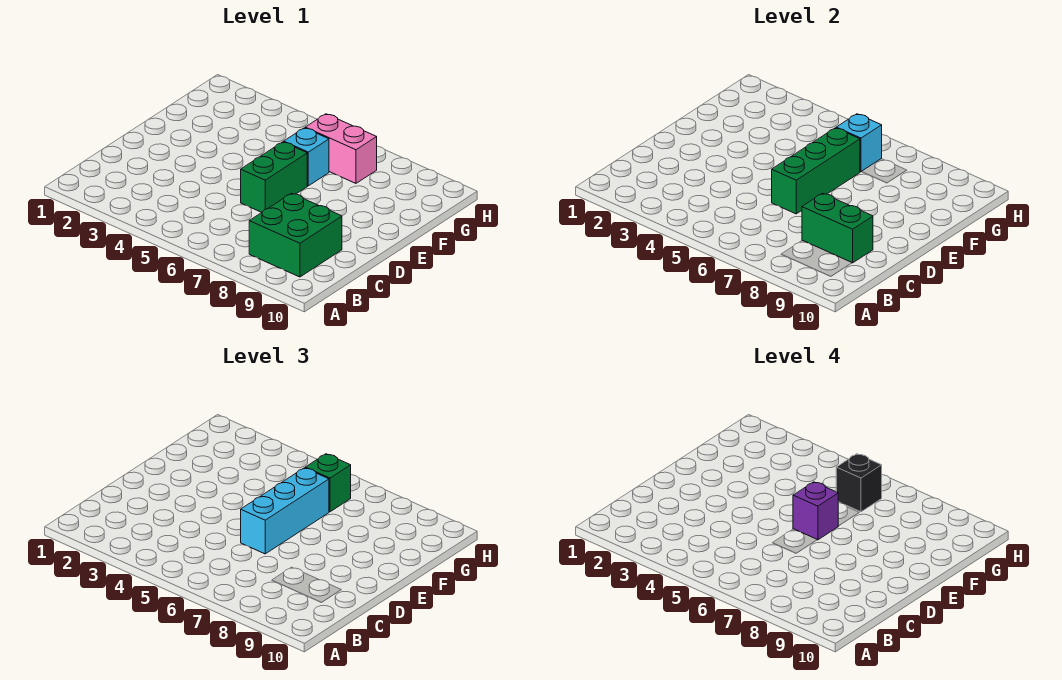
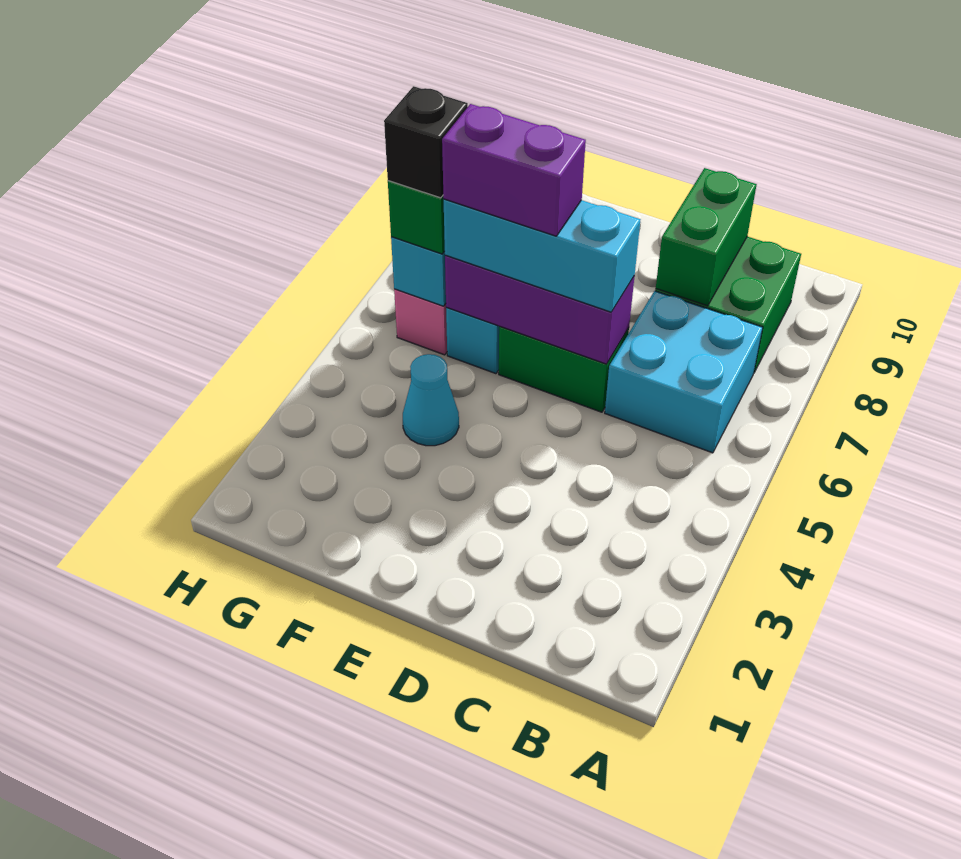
none -> cyan brick B6:C7 level 1
green brick D6:F6 level 2 -> purple brick D6:F6 level 2
purple brick E6 level 4 -> purple brick E6:F6 level 4
none -> cyan cone F4 level 1

